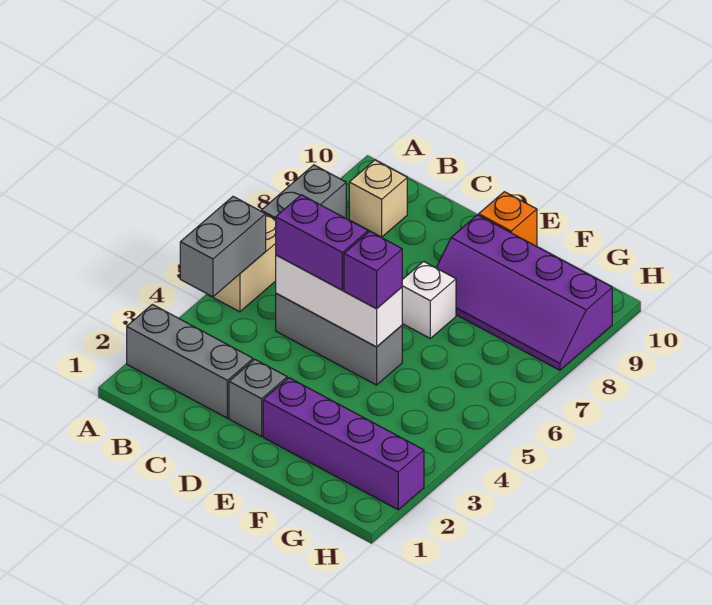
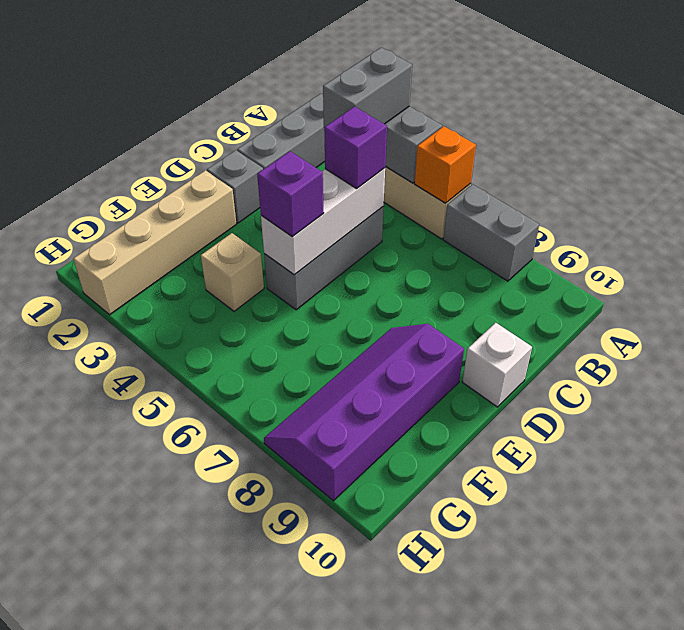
none -> grey brick A4:B4 level 3
tan brick B9 level 1 -> tan brick F4 level 1
purple brick C5:D5 level 3 -> purple brick C5 level 3
purple brick E2:H2 level 1 -> tan brick E2:H2 level 1
white brick E7 level 1 -> white brick D10 level 1
orange brick E10 level 1 -> orange brick A6 level 2

